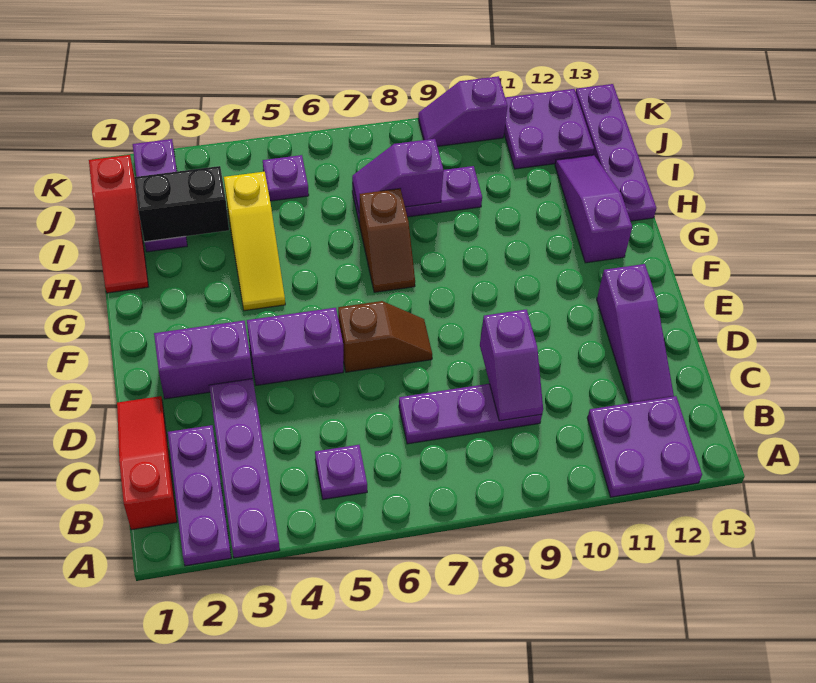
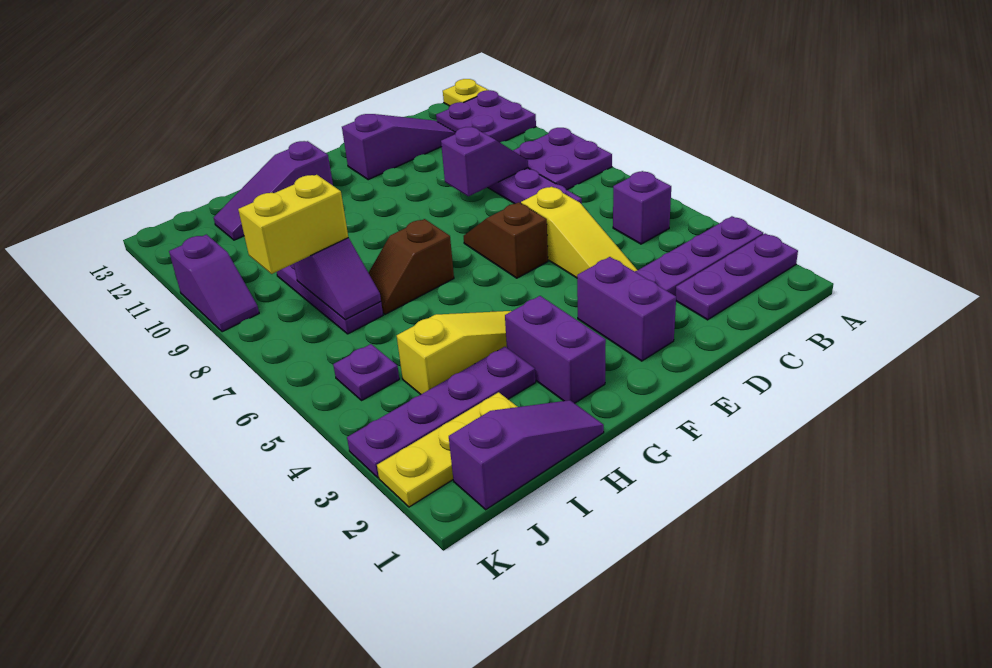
none -> yellow plate A13 level 1
red slope B1:D1 level 1 top B -> none
purple plate B5 level 1 -> purple brick B5 level 1
none -> yellow slope D4:D6 level 1 top 6
purple brick E4:E5 level 1 -> purple brick G2:G3 level 1
brown slope G7:H7 level 1 top H -> brown slope G7:H7 level 1 top G
red slope H1:J1 level 1 top J -> purple slope H1:J1 level 1 top J
purple plate H13:K13 level 1 -> purple plate H3:K3 level 1
purple plate I2:K2 level 1 -> yellow plate I2:K2 level 1
black brick I2:I3 level 2 -> none
none -> yellow brick I8:J8 level 3
purple plate J11:K12 level 1 -> purple plate A8:B9 level 1

